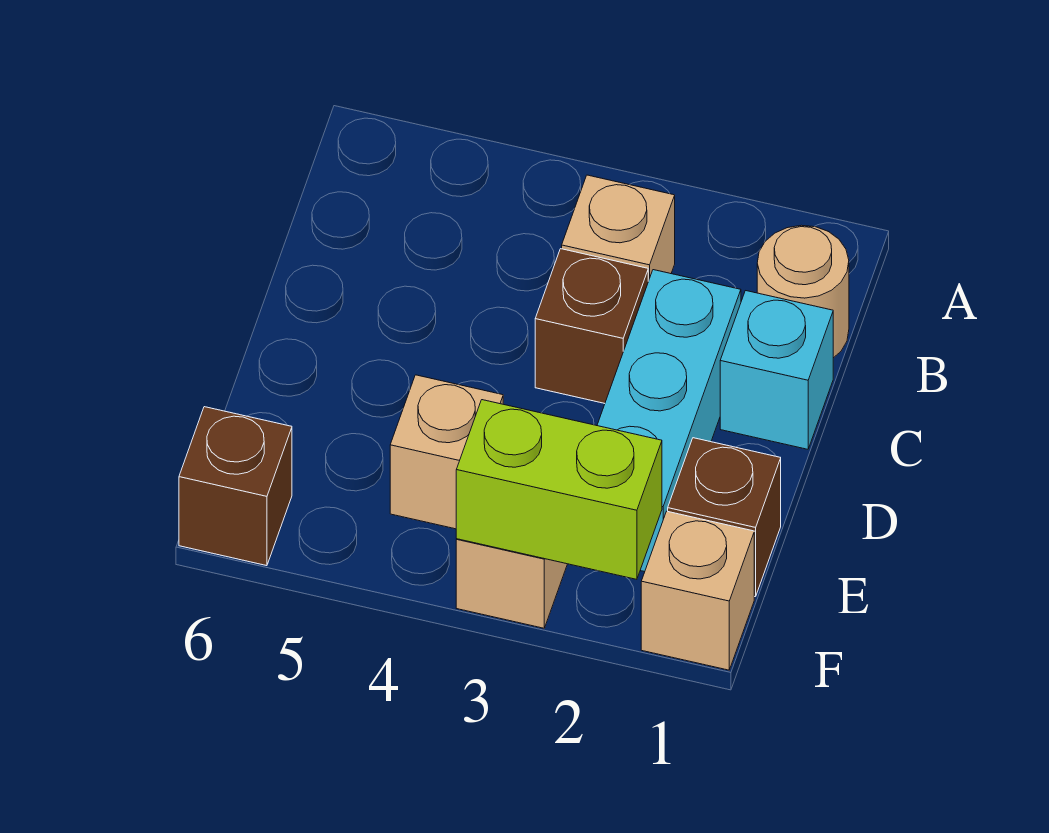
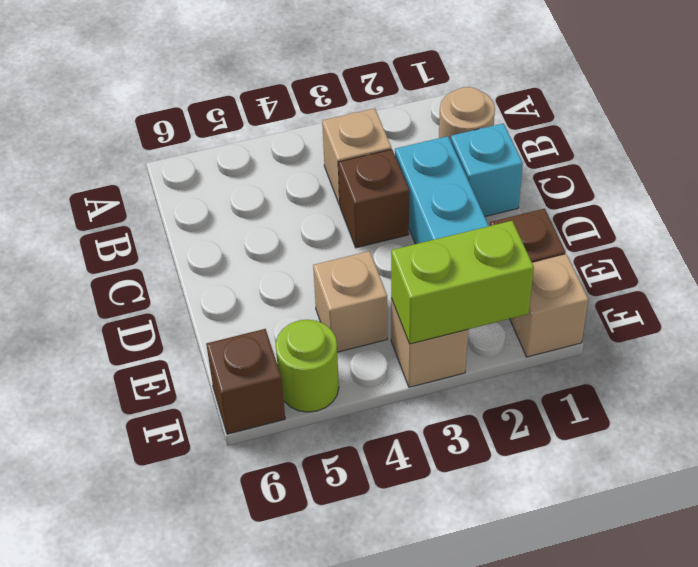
none -> lime round brick F5 level 1

